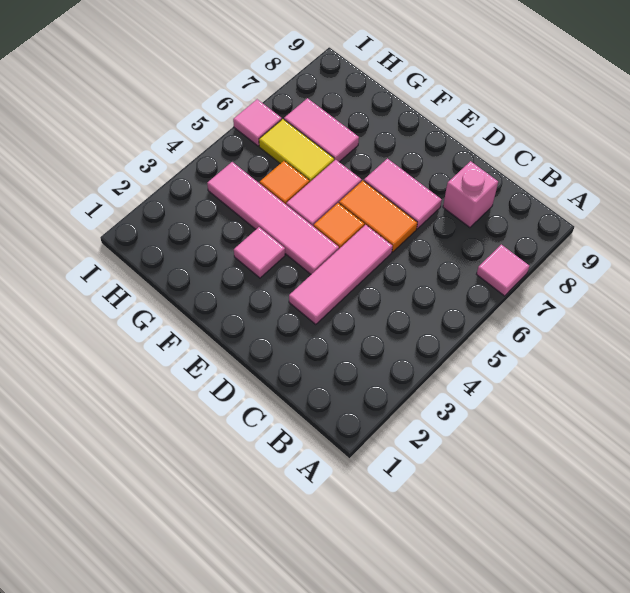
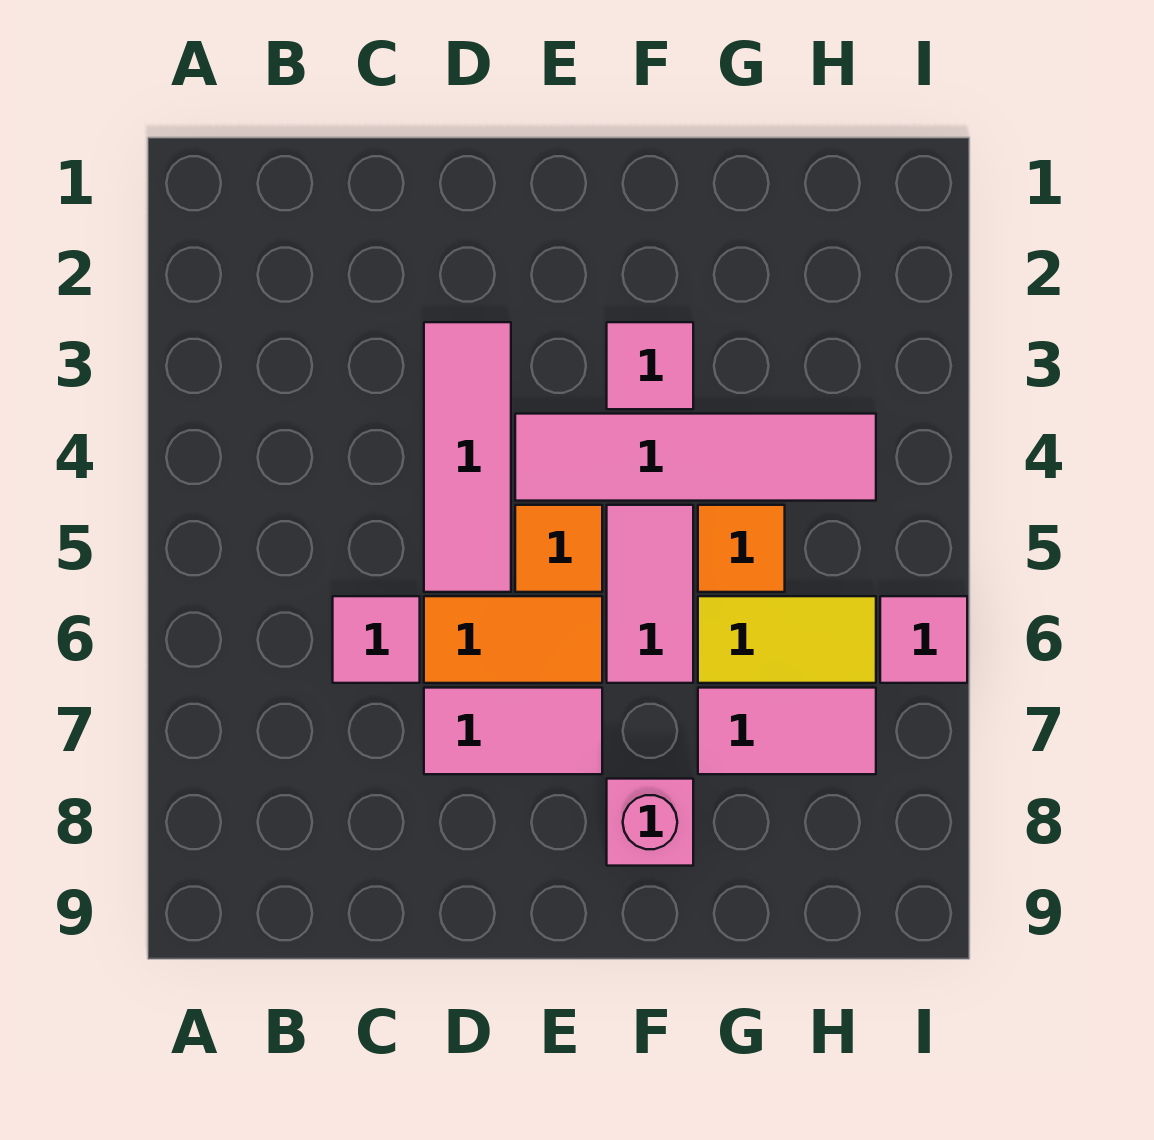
pink tile A7 level 1 -> pink tile C6 level 1
pink brick C8 level 1 -> pink brick F8 level 1

